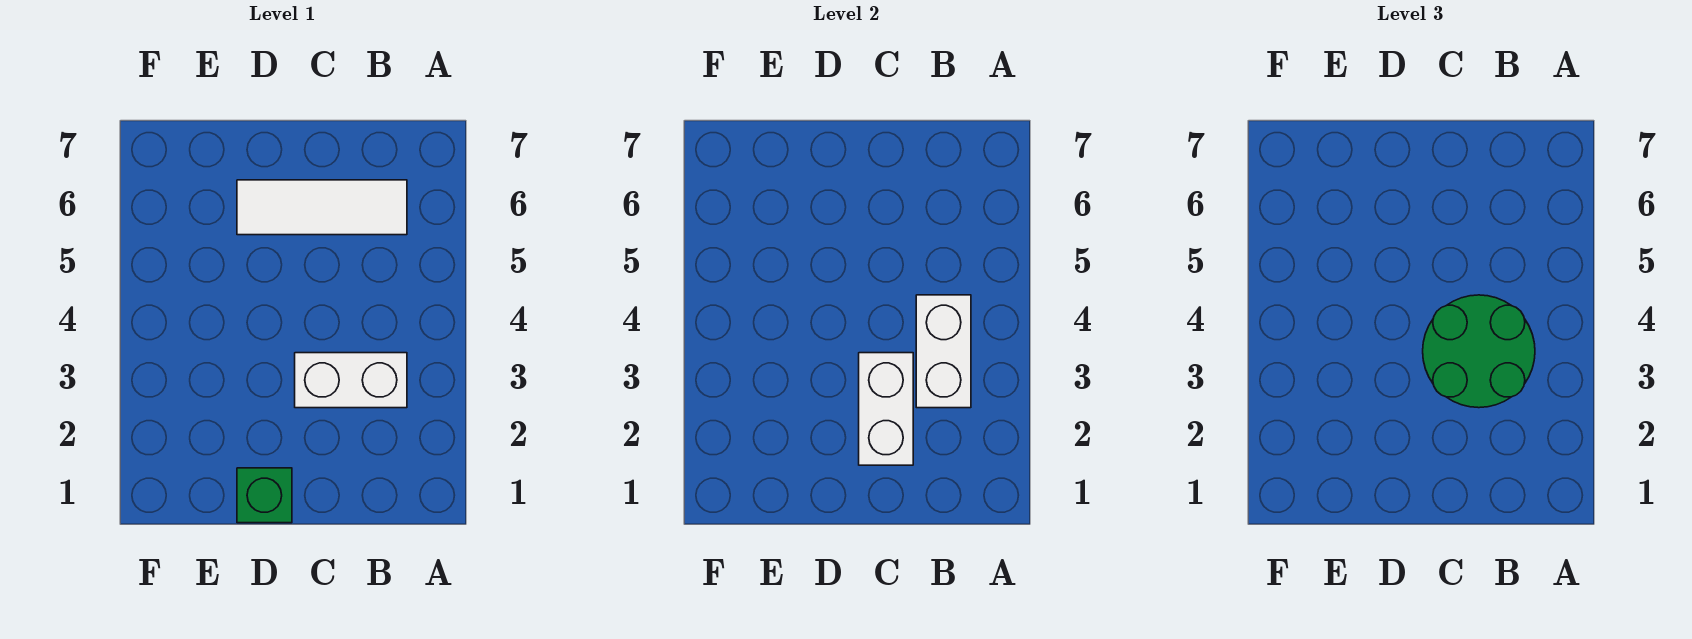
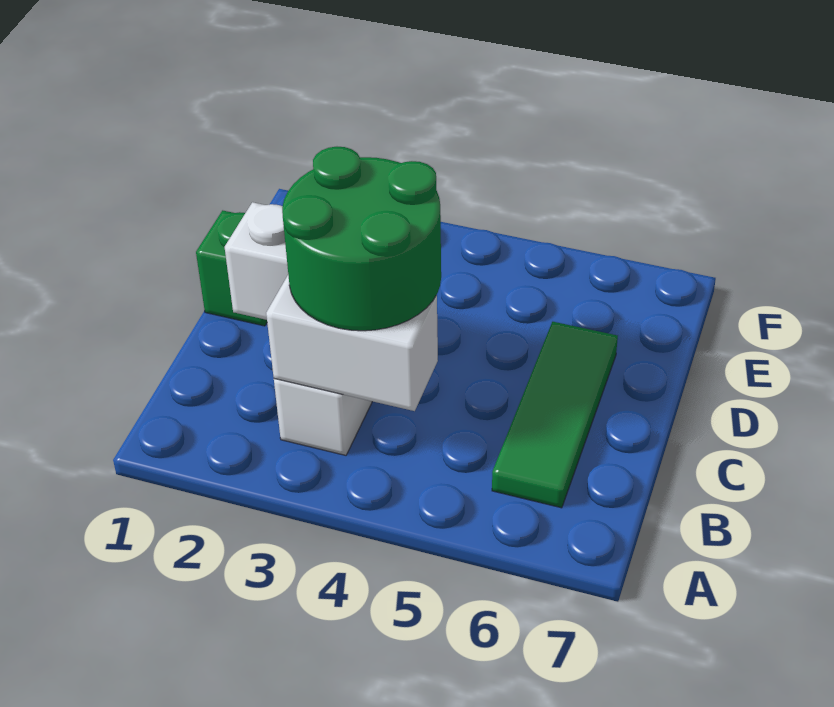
white tile B6:D6 level 1 -> green tile B6:D6 level 1

